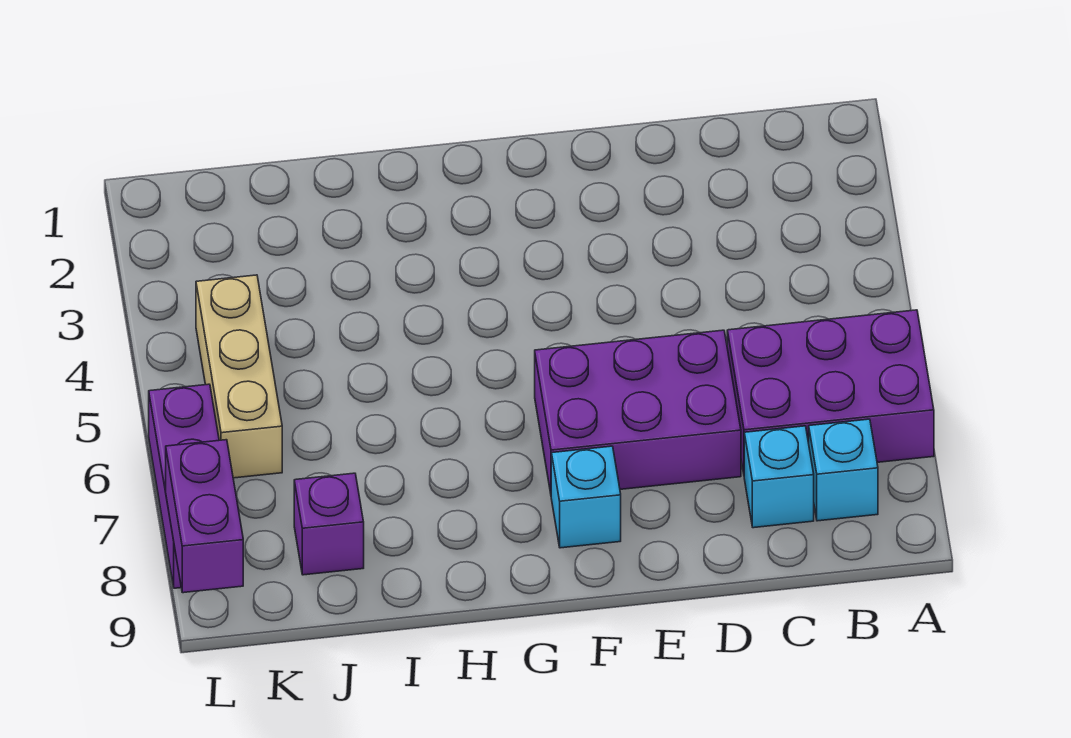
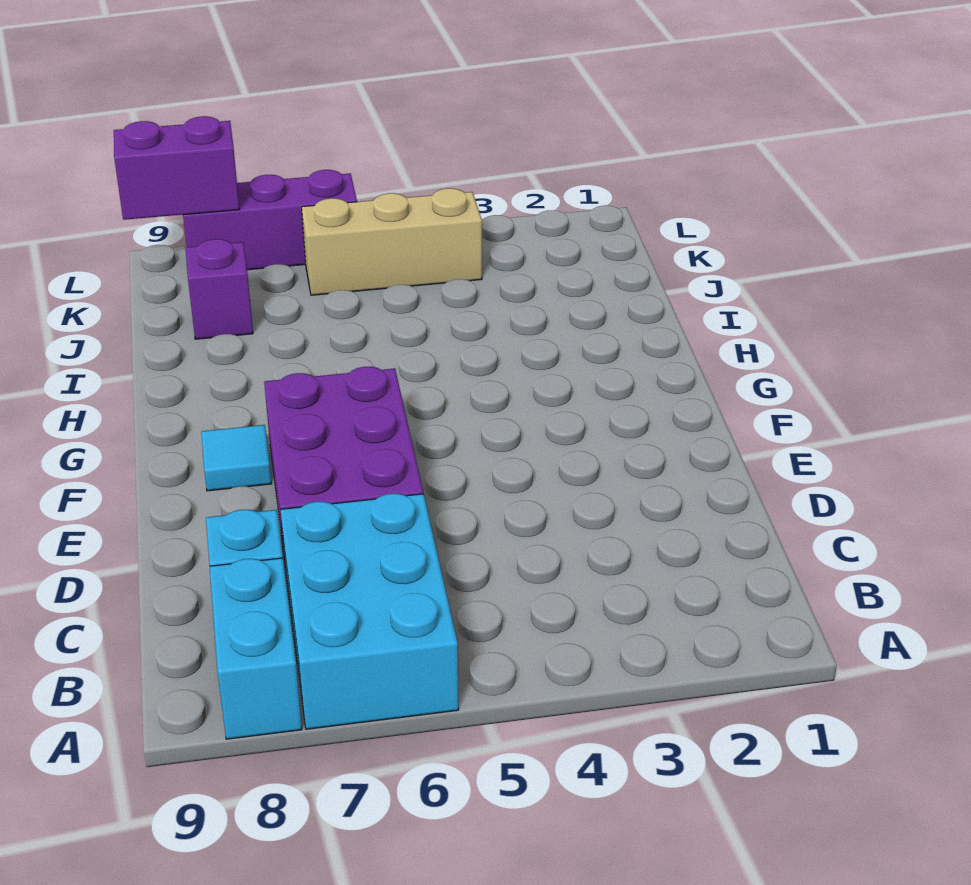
purple brick A6:C7 level 1 -> cyan brick A6:C7 level 1
cyan brick B8 level 1 -> cyan brick A8:B8 level 1
cyan brick F8 level 1 -> cyan tile F8 level 1

